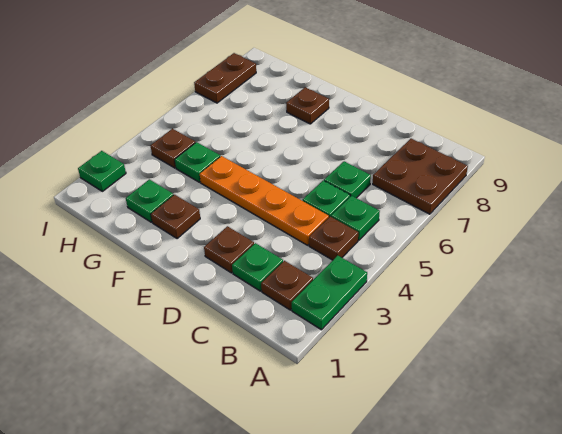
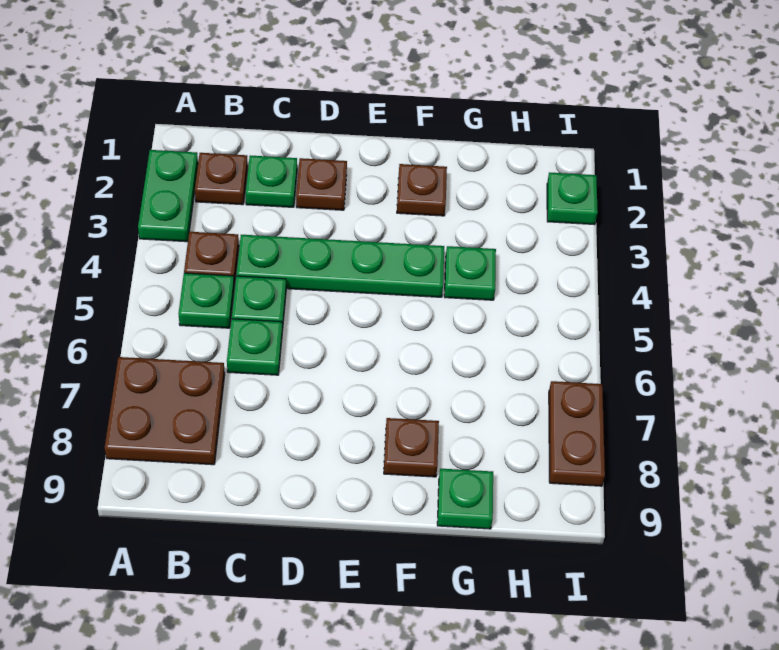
orange plate C4:F4 level 1 -> green plate C4:F4 level 1
green plate G2 level 1 -> green plate G9 level 1
brown plate H4 level 1 -> none

